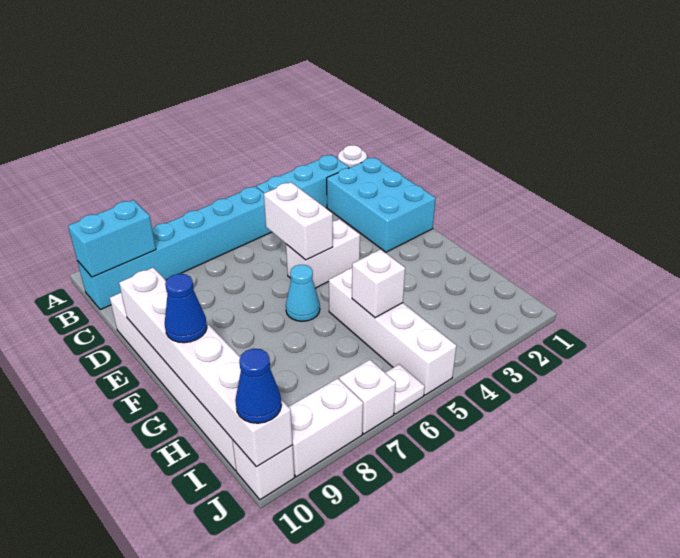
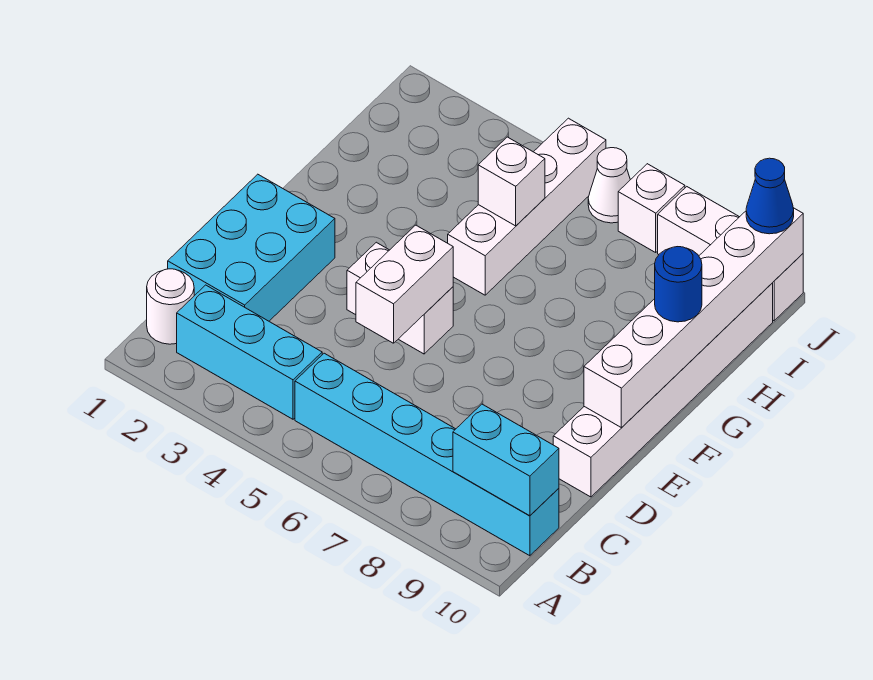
cyan cone F6 level 1 -> none
blue cone G10 level 3 -> blue round brick G10 level 3
white plate J6 level 1 -> white cone J6 level 1

